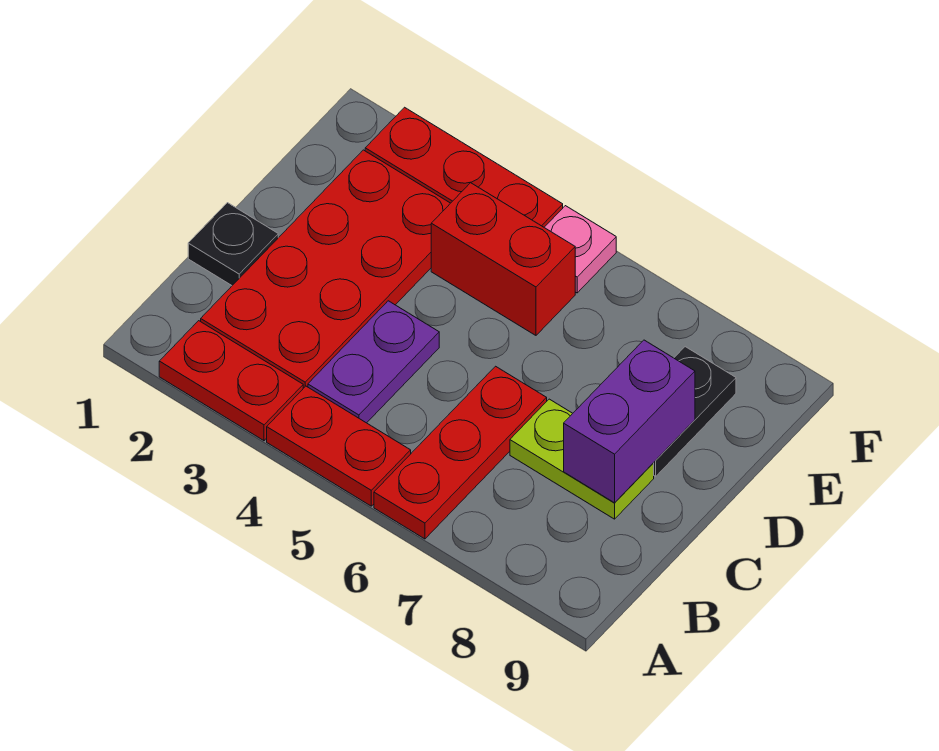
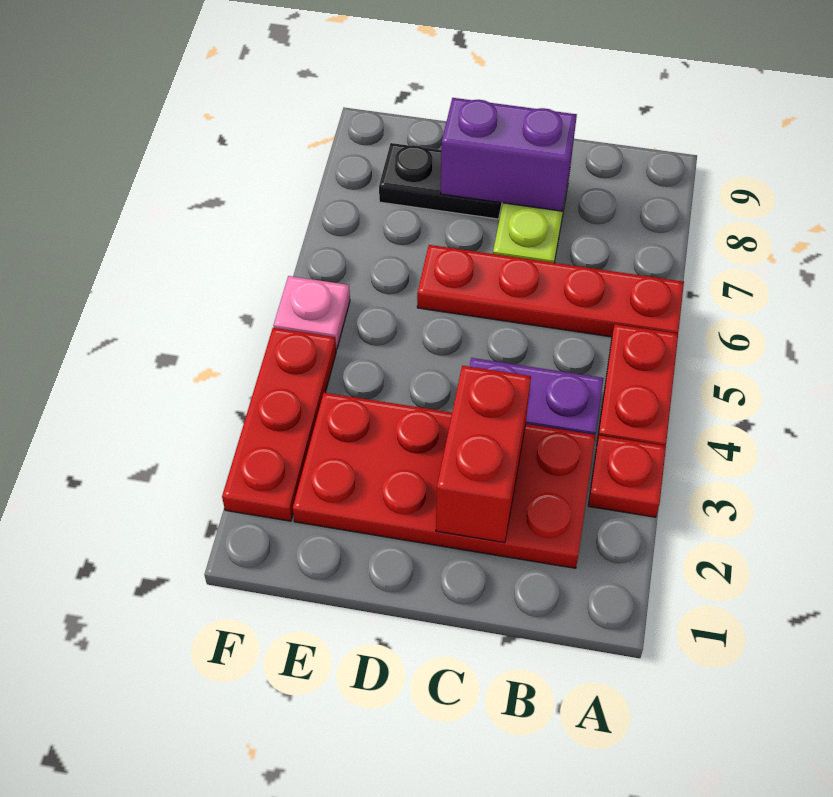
red plate A2:A3 level 1 -> red plate A3 level 1
red plate A6:C6 level 1 -> red plate A6:D6 level 1
black plate C1 level 1 -> none
red brick E4:E5 level 1 -> red brick C2:C3 level 2

